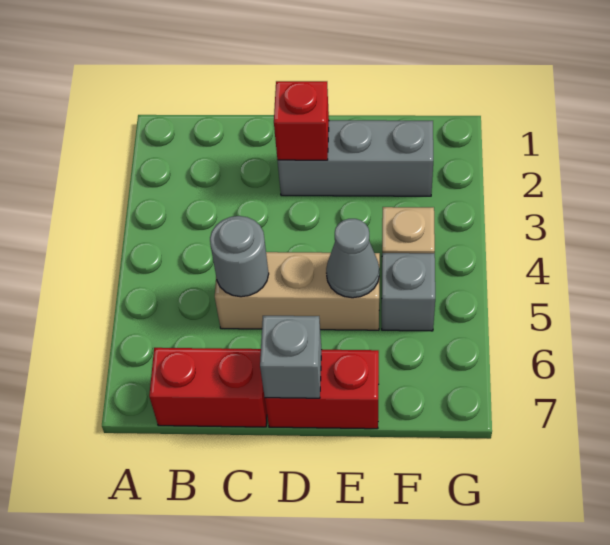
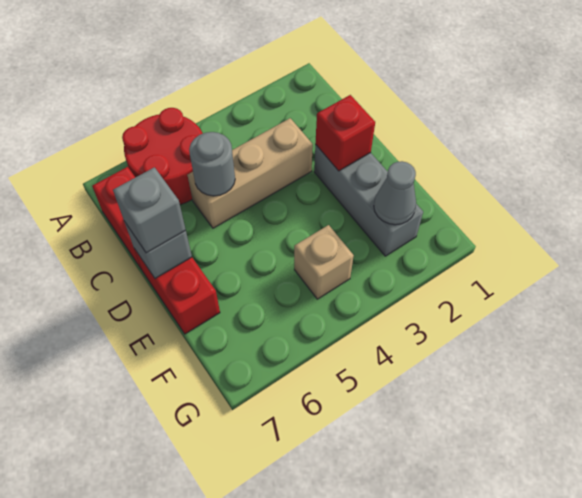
none -> red round brick A5:B6 level 1
tan brick C5:E5 level 1 -> tan brick C3:C5 level 1
grey cone E5 level 2 -> grey cone F2 level 2
grey brick F5 level 1 -> grey brick D7 level 3

